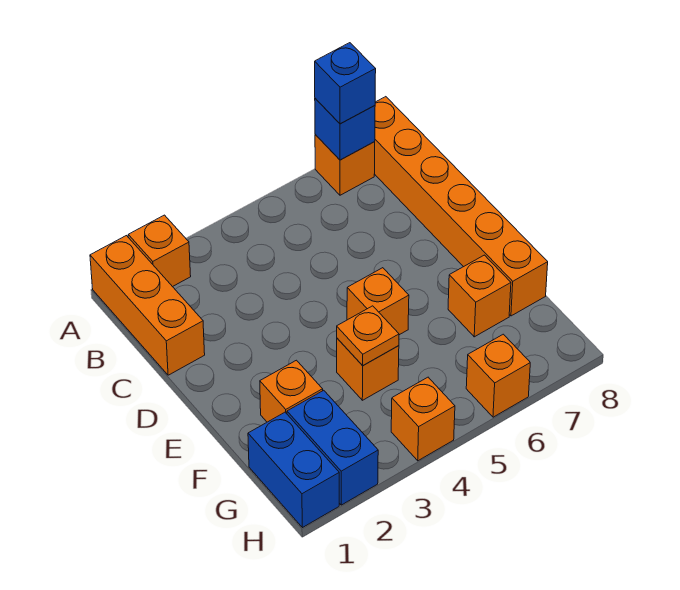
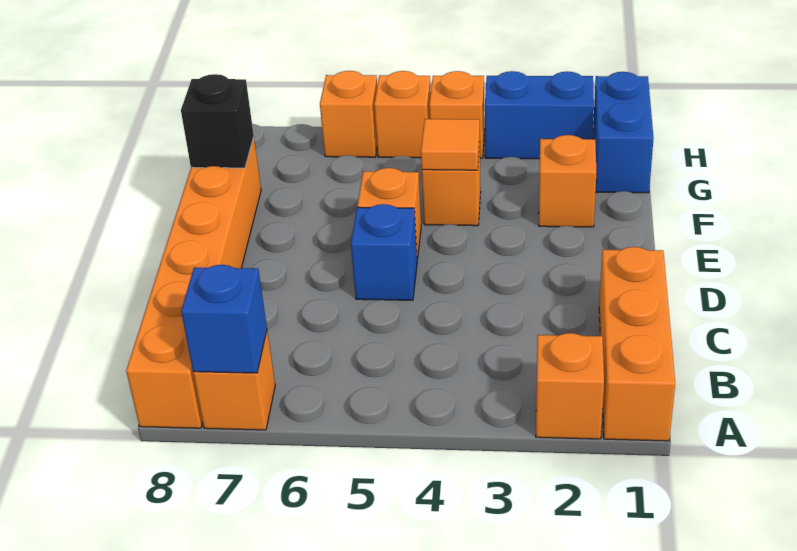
blue brick A7 level 3 -> blue brick D5 level 1
orange plate F4 level 2 -> orange tile F4 level 2
orange brick F7 level 1 -> orange brick H5 level 1
none -> black brick F8 level 2
blue brick G2:H2 level 1 -> blue brick H2:H3 level 1

